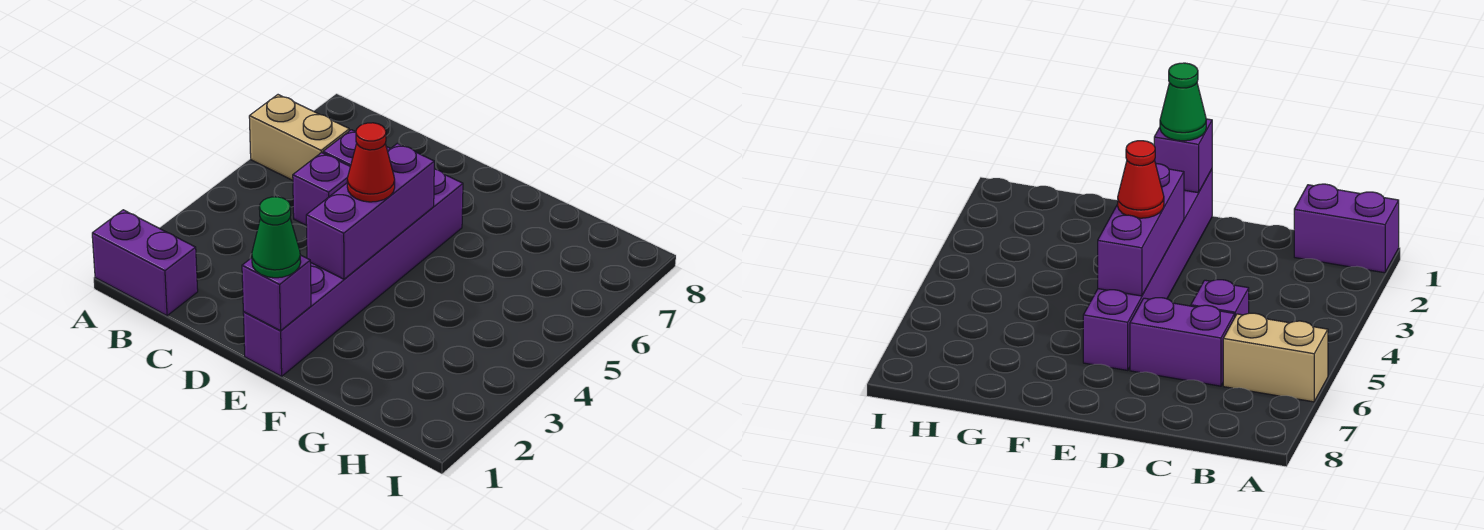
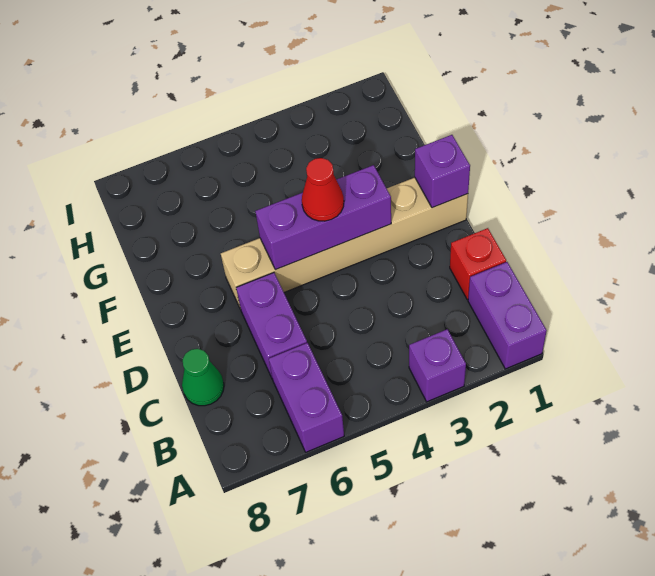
tan brick A6:B6 level 1 -> purple brick A6:B6 level 1
none -> red brick C1 level 1
purple brick C5 level 1 -> purple brick A3 level 1
purple brick E1:E6 level 1 -> tan brick E1:E6 level 1
green cone E1 level 3 -> green cone C8 level 1

